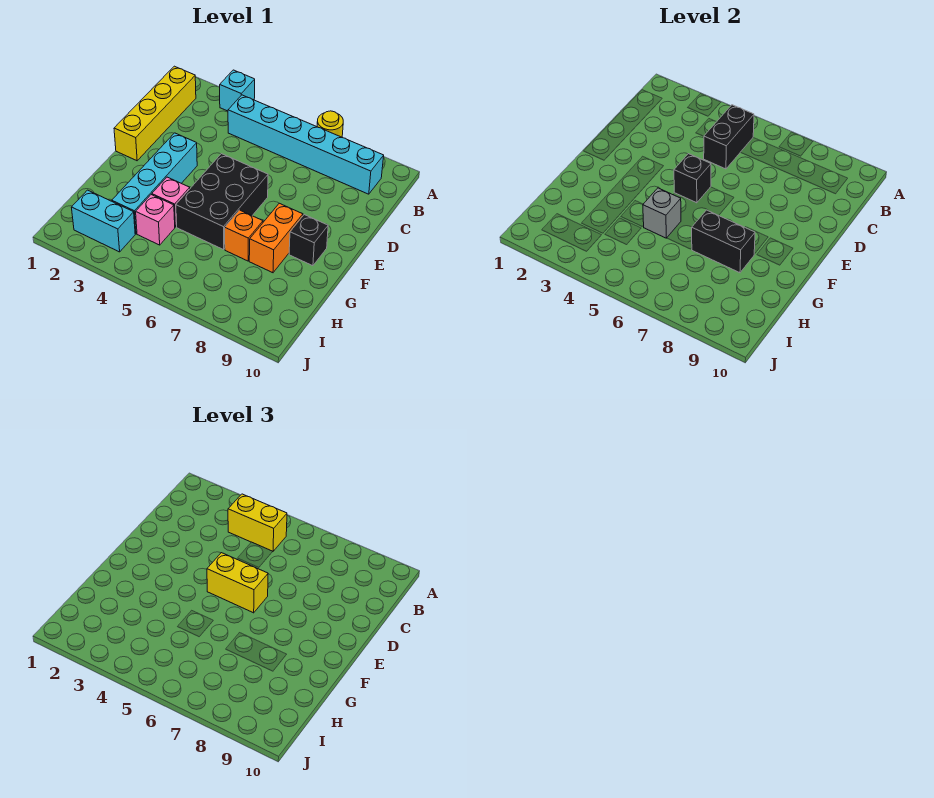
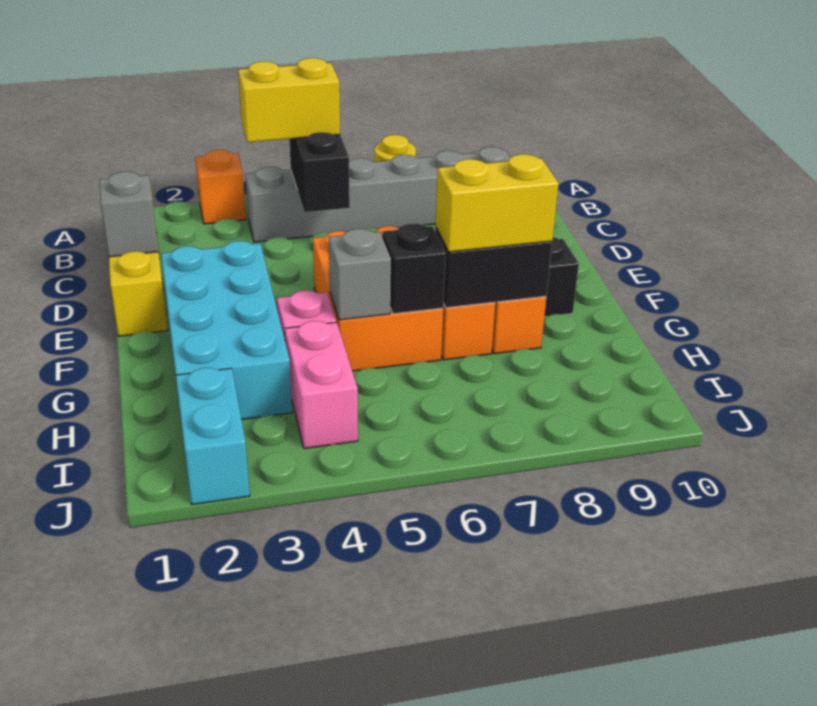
cyan brick A3 level 1 -> orange brick A3 level 1
cyan brick B4:B9 level 1 -> grey brick B4:B9 level 1
none -> grey brick D1 level 2
cyan brick E3:H3 level 1 -> cyan brick E2:H3 level 1
black brick E5:G6 level 1 -> orange brick E5:G6 level 1
black brick E5 level 2 -> black brick G6 level 2
yellow brick E5:E6 level 3 -> yellow brick G7:G8 level 3
pink brick H4 level 1 -> pink brick H4:I4 level 1
cyan brick I2:I3 level 1 -> cyan brick I2:J2 level 1

